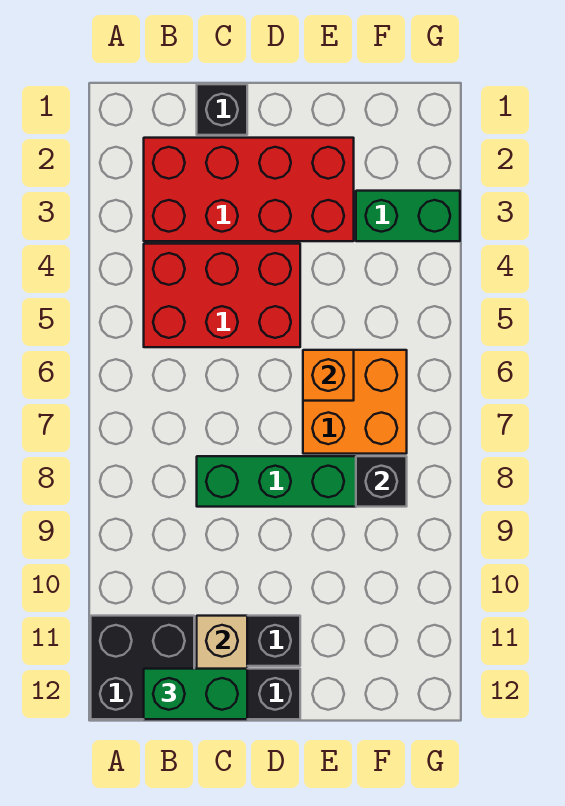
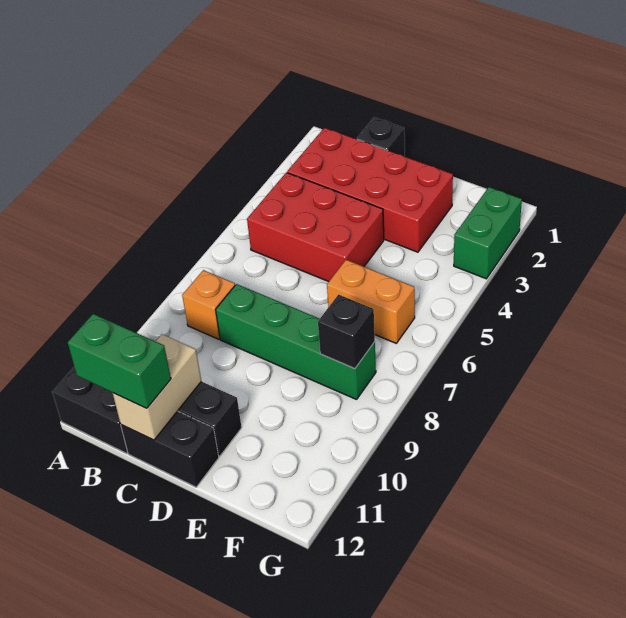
orange brick E6:F7 level 1 -> orange brick E6:F6 level 1
orange brick E6 level 2 -> orange brick B8 level 1
green brick F3:G3 level 1 -> green brick G2:G3 level 1

